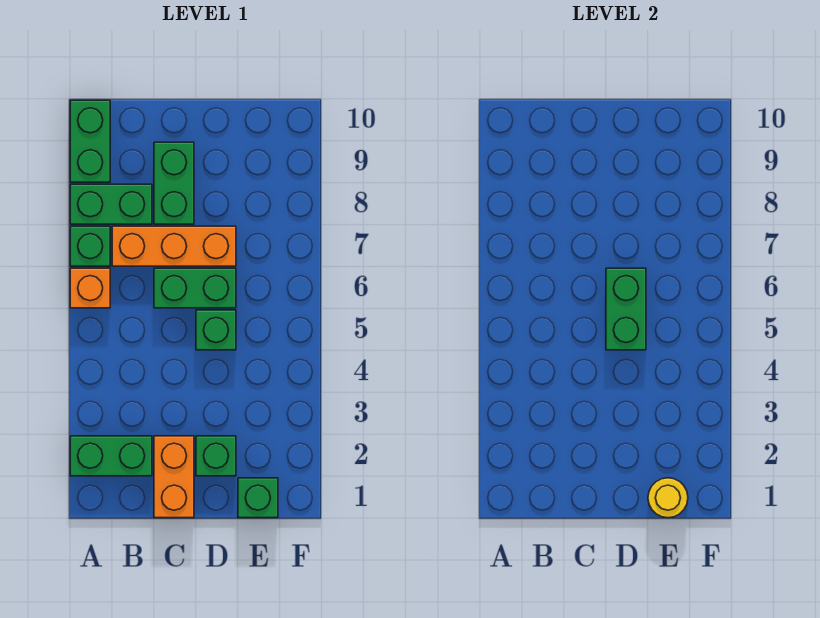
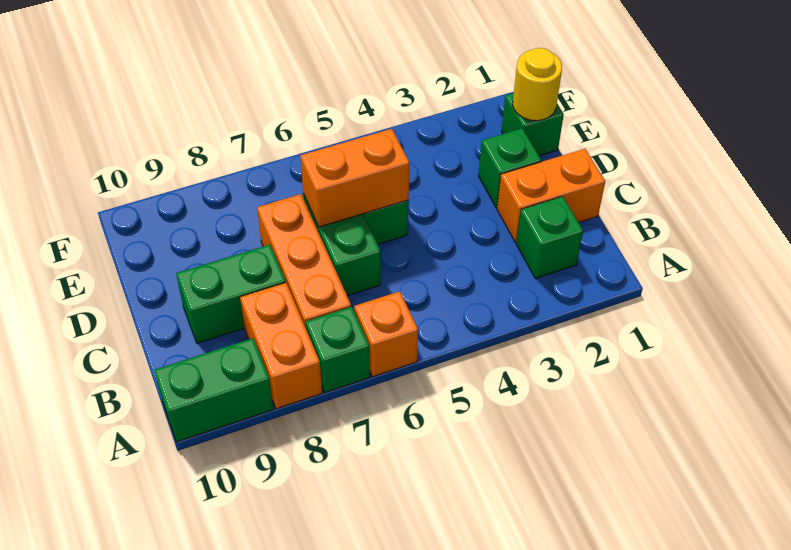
green brick A2:B2 level 1 -> green brick B2 level 1
green brick A8:B8 level 1 -> orange brick A8:B8 level 1
green brick D5:D6 level 2 -> orange brick D5:D6 level 2

